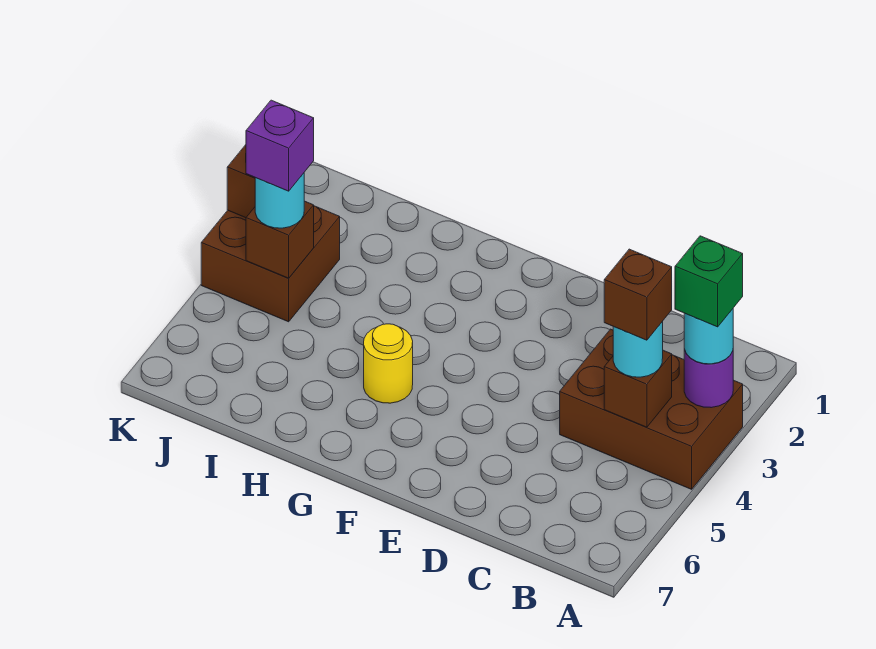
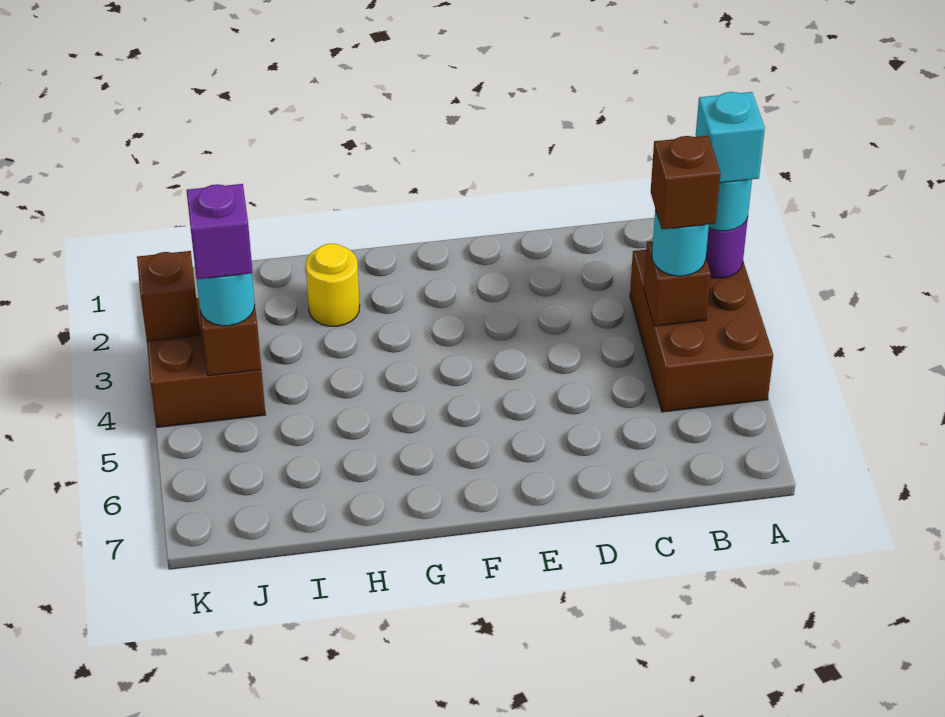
brown brick A3:C4 level 1 -> brown brick A3:B5 level 1
green brick A3 level 4 -> cyan brick A3 level 4
yellow round brick G5 level 1 -> yellow round brick H2 level 1

